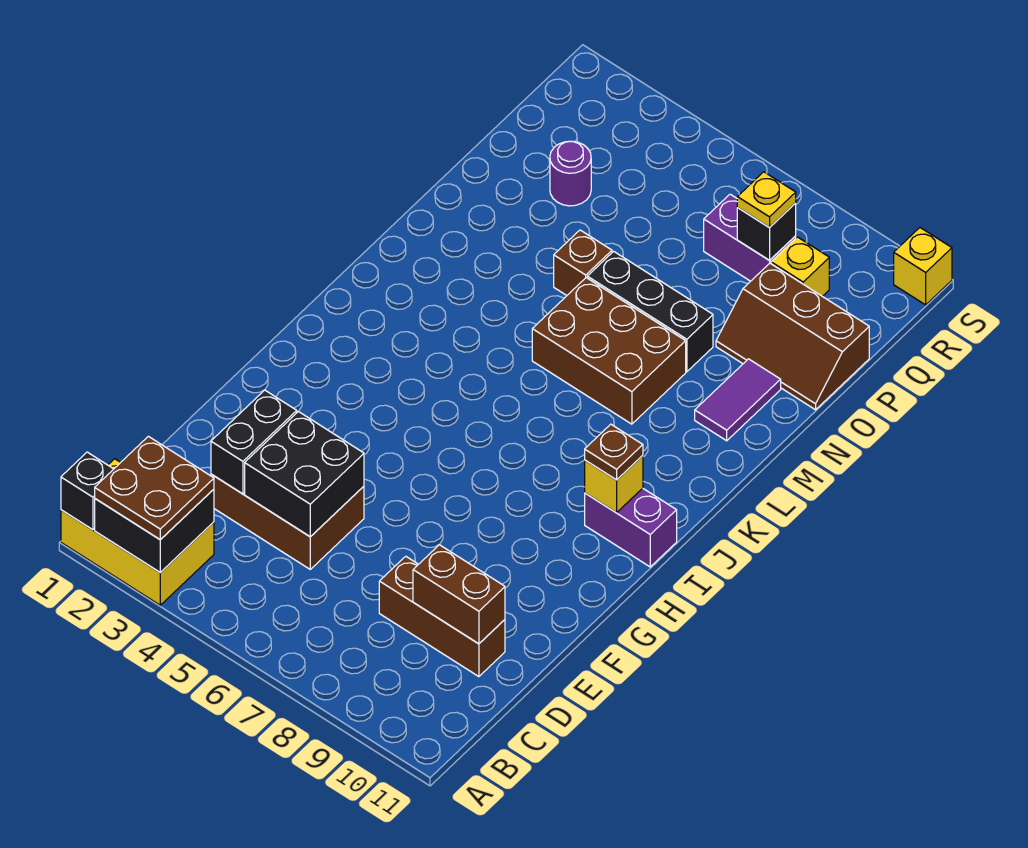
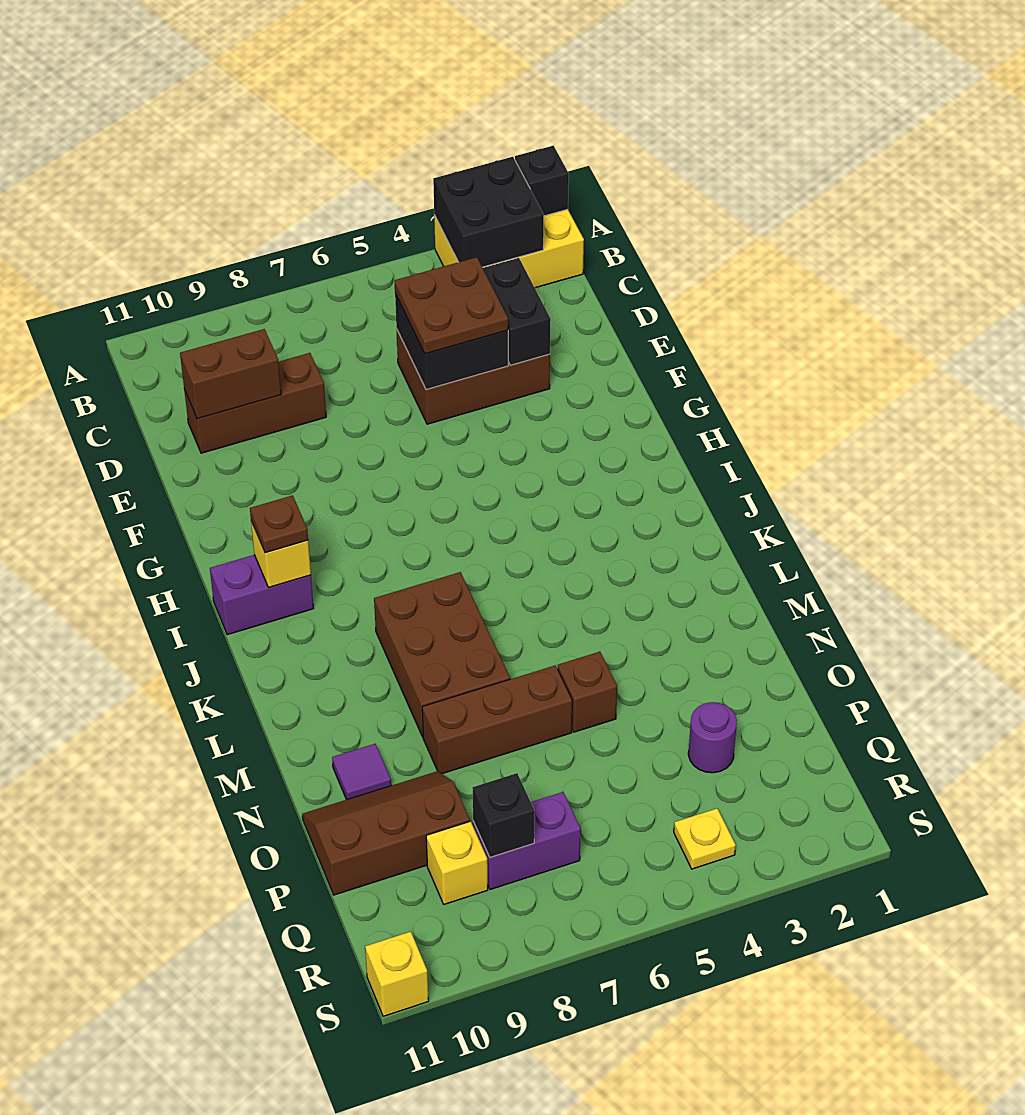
brown plate A2:B3 level 3 -> brown plate D4:E5 level 3
brown brick L6:M8 level 1 -> brown brick K7:M8 level 1
purple tile M10:N10 level 1 -> purple tile N10 level 1
black brick N6:N8 level 1 -> brown brick N6:N8 level 1
yellow plate Q8 level 3 -> yellow plate R4 level 1

